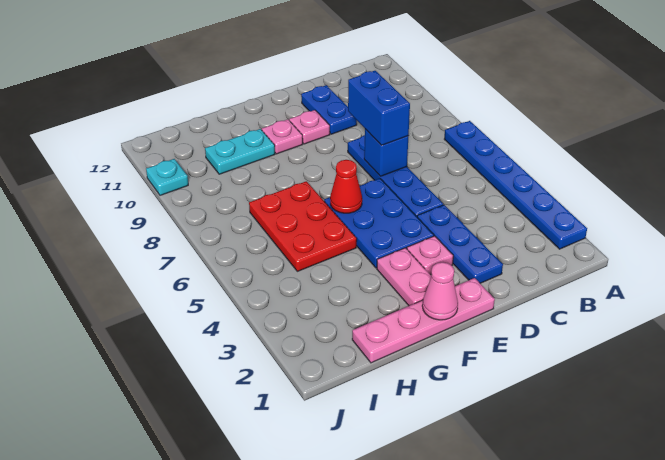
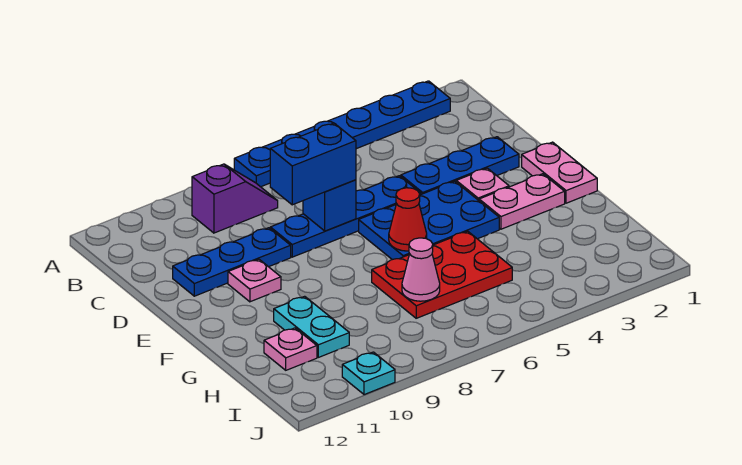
none -> purple slope B8:B9 level 1 top 9
blue plate D10:D11 level 1 -> blue plate D9:D11 level 1
pink plate E1:H1 level 1 -> pink plate E1:F1 level 1
pink cone F1 level 2 -> pink cone H7 level 2
pink plate F10 level 1 -> pink plate H11 level 1

